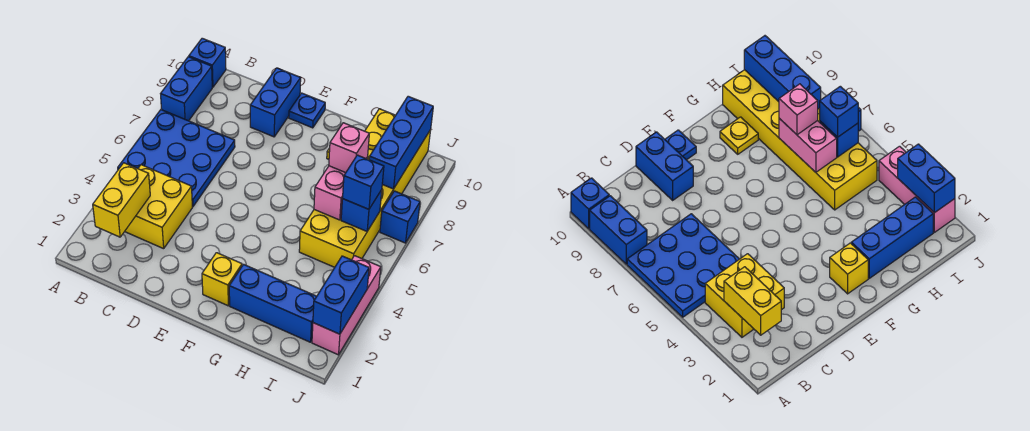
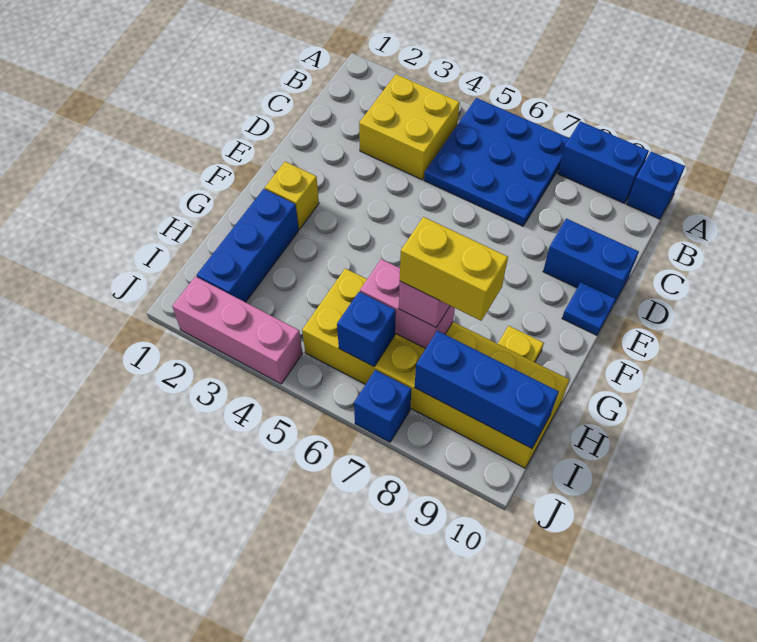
yellow brick B2:B3 level 2 -> yellow brick H7:H8 level 4
blue brick I6 level 3 -> none
blue brick J2:J3 level 2 -> none

